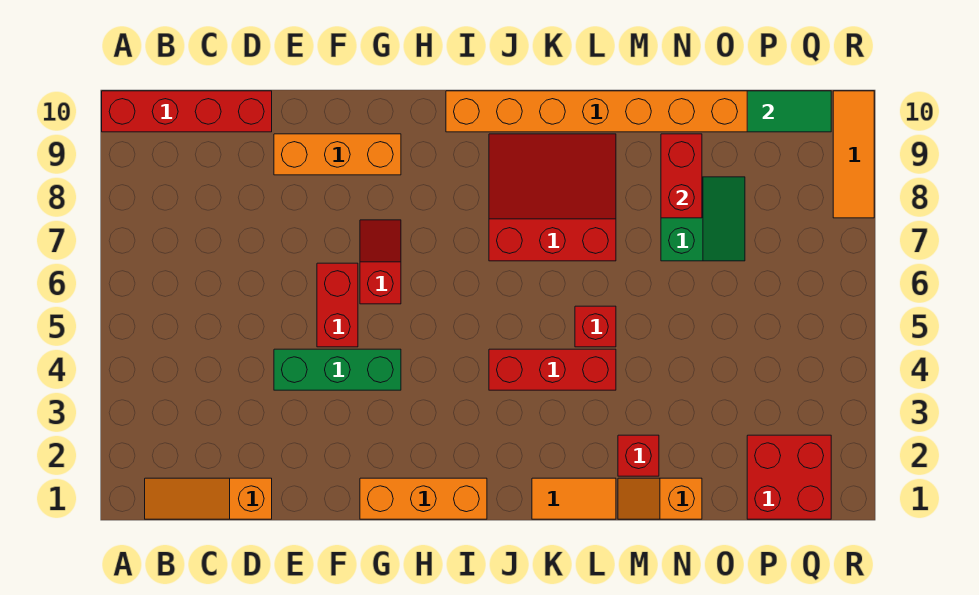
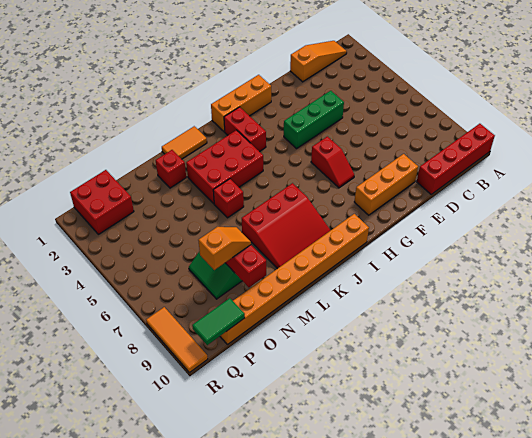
red brick F5:F6 level 1 -> red brick I2:I3 level 1
red brick J4:L4 level 1 -> red brick J3:L4 level 1
orange slope M1:N1 level 1 top N -> orange slope N8:O8 level 3 top O

